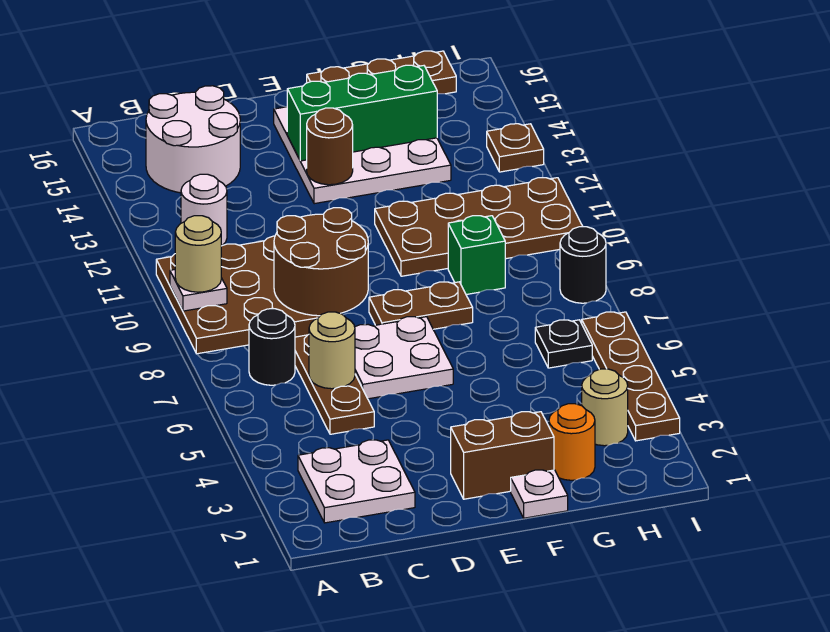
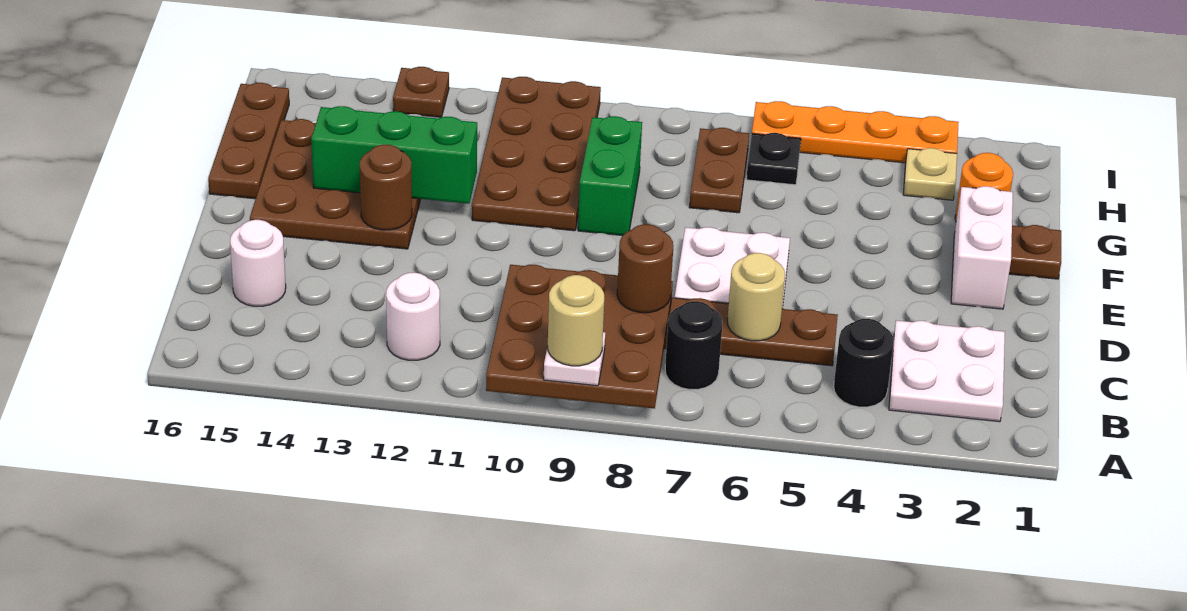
white round brick B14:C15 level 1 -> white round brick C15 level 1
brown round brick C8:D9 level 3 -> brown round brick C8 level 3
brown brick E2:F2 level 1 -> white brick E2:F2 level 1
brown plate E8:F8 level 1 -> brown plate G7:H7 level 1
white plate E13:G15 level 1 -> brown plate E13:G15 level 1
green brick E14:G14 level 2 -> green brick F12:F14 level 2
white plate F1 level 1 -> brown plate F1 level 1
green brick G9 level 1 -> green brick F9:G9 level 1
tan round brick H3 level 1 -> tan plate H3 level 1
brown plate I3:I6 level 1 -> orange plate I3:I6 level 1
black round brick I8 level 1 -> black round brick B4 level 1

